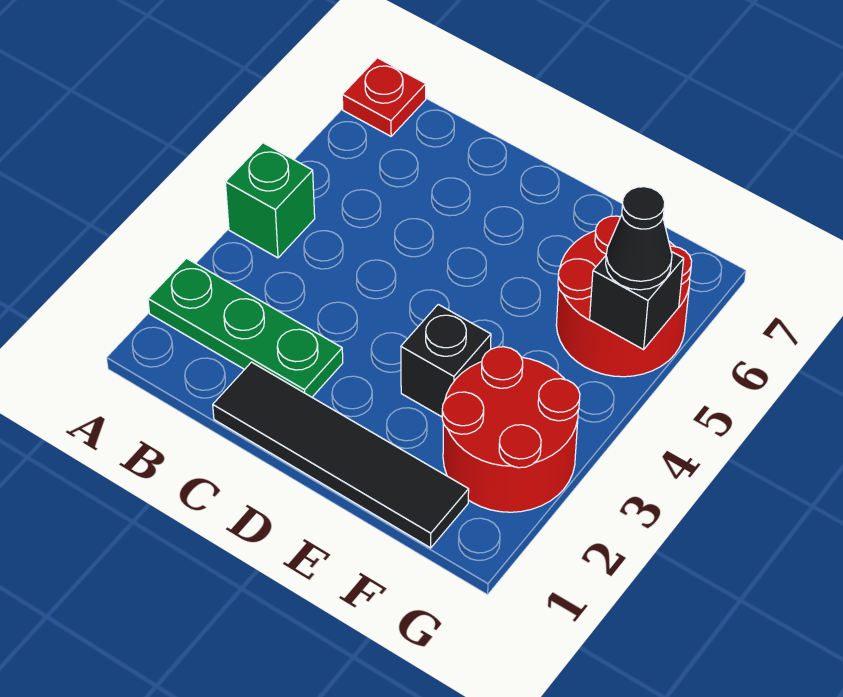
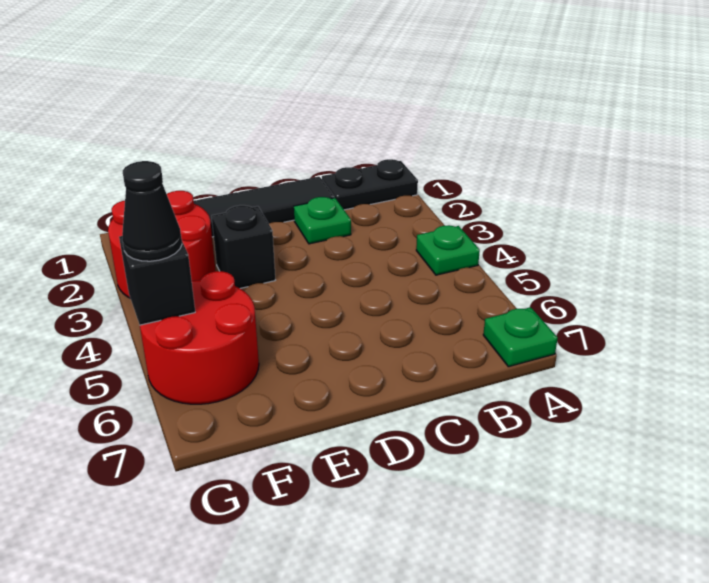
none -> black plate A1:B1 level 1
green plate A2:C2 level 1 -> green plate C2 level 1
green brick A4 level 1 -> green plate A4 level 1
red plate A7 level 1 -> green plate A7 level 1

